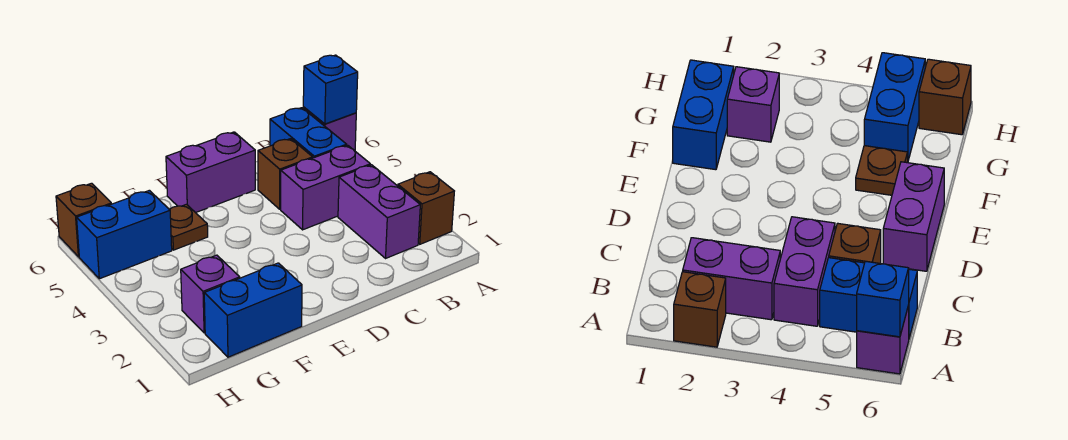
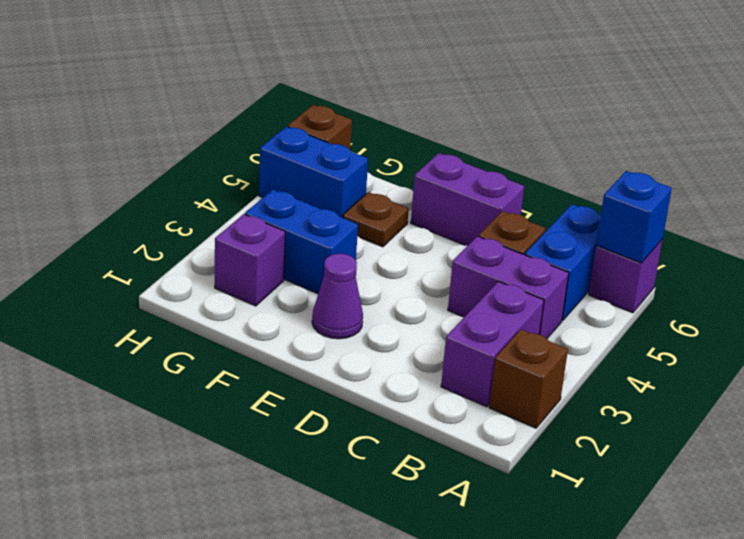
none -> purple cone E2 level 1
blue brick F1:G1 level 1 -> blue brick F3:G3 level 1

